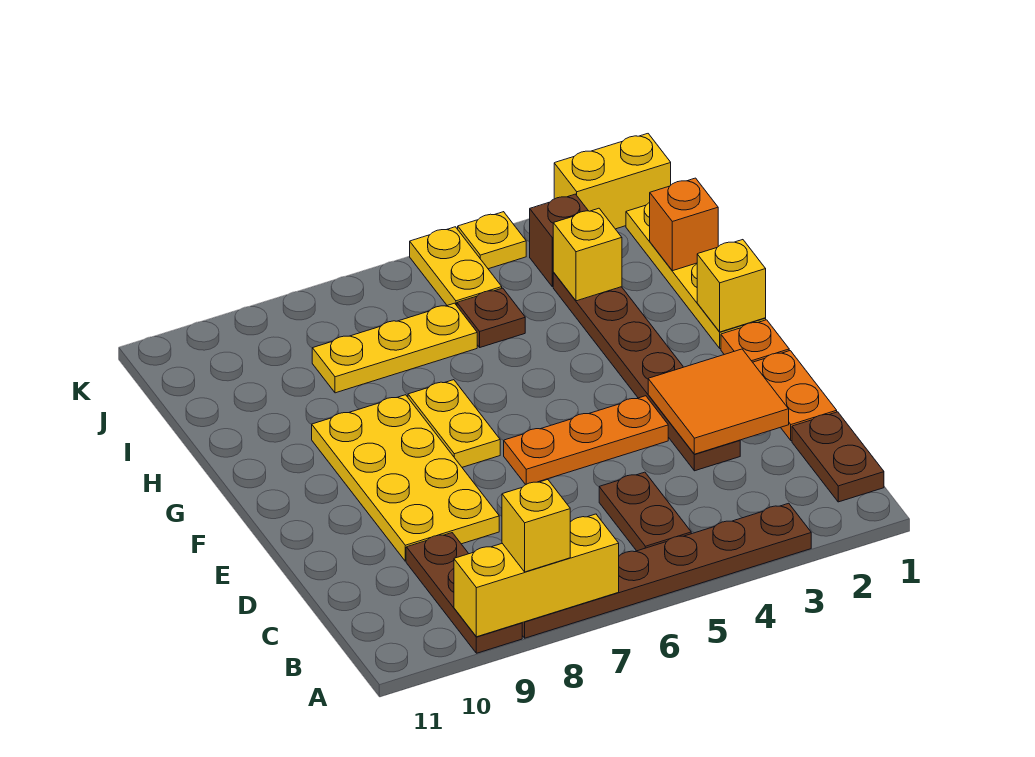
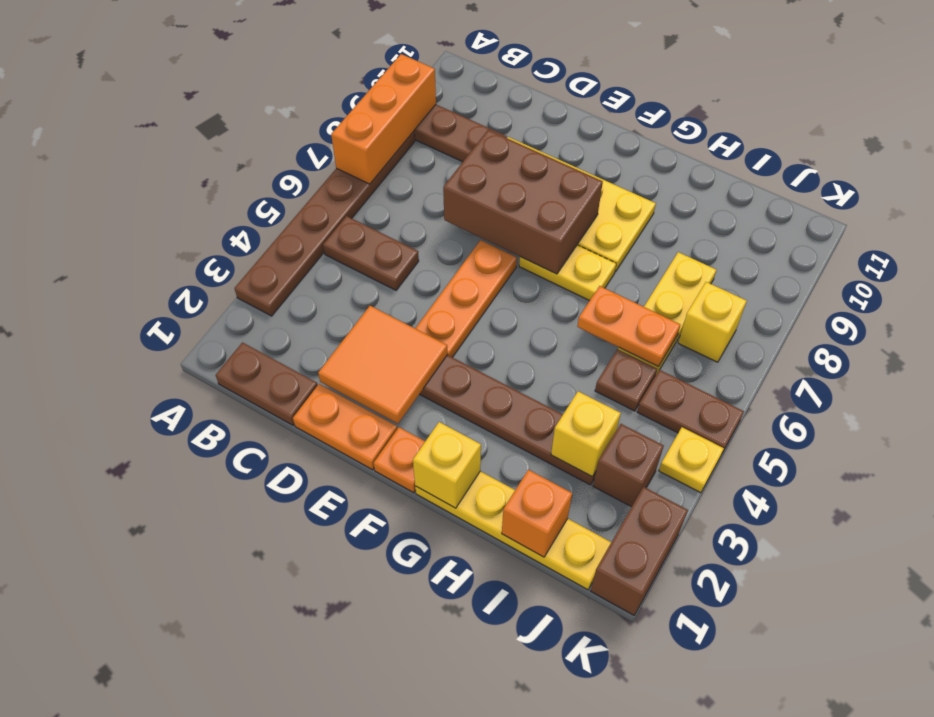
yellow brick A7:A9 level 2 -> orange brick A7:A9 level 2
yellow brick A8 level 3 -> yellow brick J7 level 1
none -> brown brick D7:F8 level 2
none -> orange plate H6:I6 level 2
yellow plate J5:K5 level 1 -> brown plate J5:K5 level 1
yellow brick K1:K2 level 1 -> brown brick K1:K2 level 1

